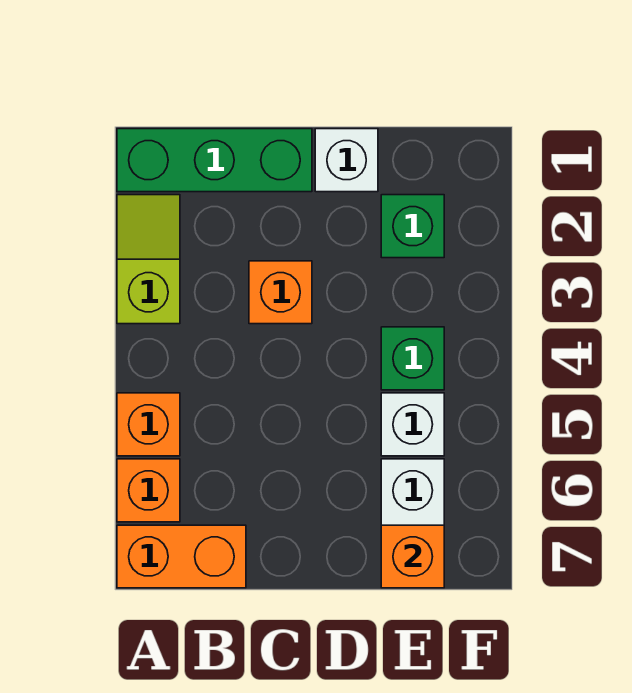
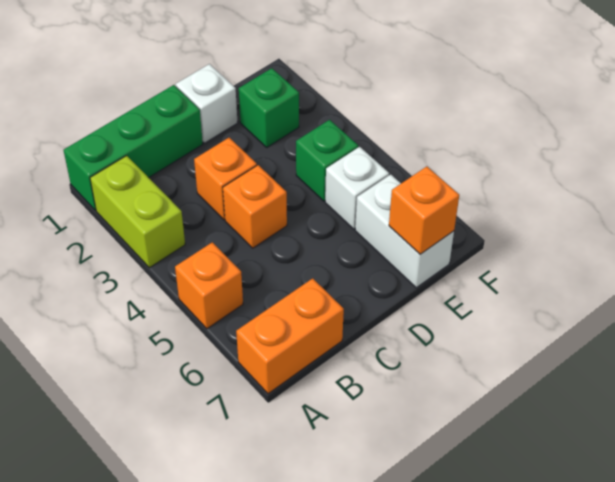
lime slope A2:A3 level 1 top 3 -> lime brick A2:A3 level 1
orange brick A6 level 1 -> orange brick C4 level 1

